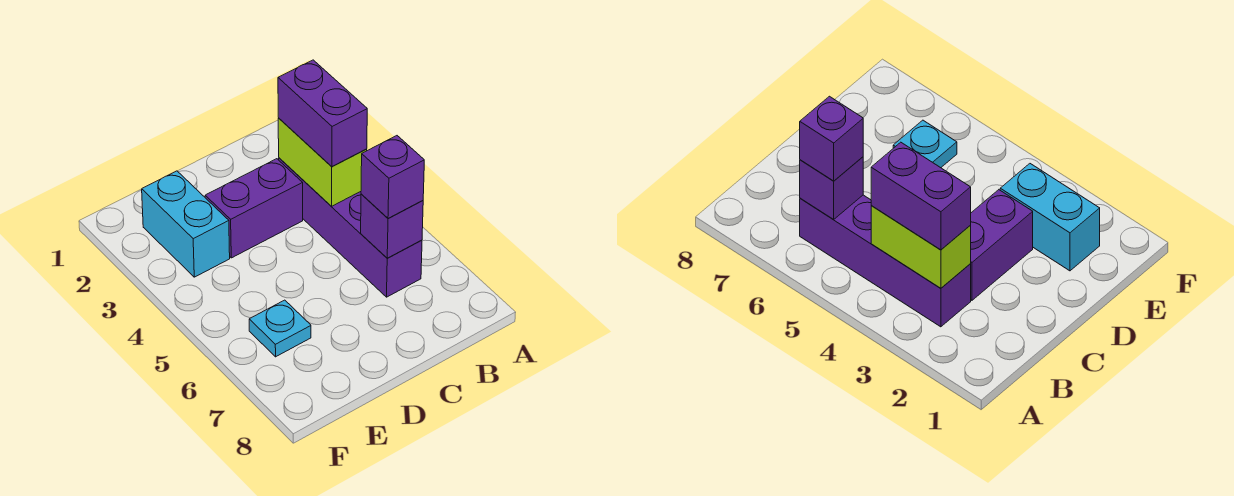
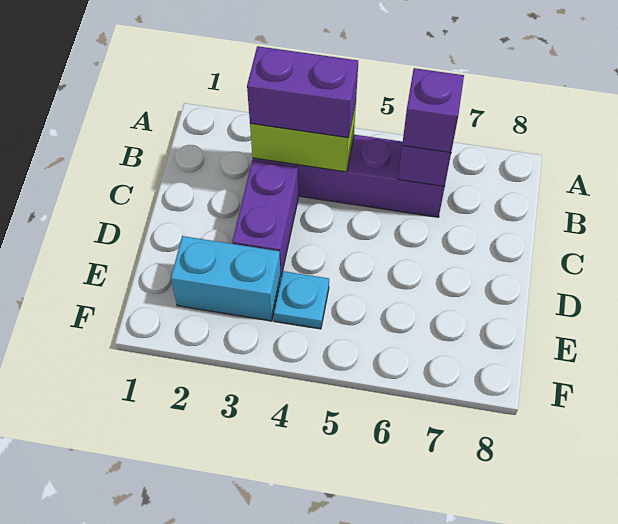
cyan plate E6 level 1 -> cyan plate E4 level 1

